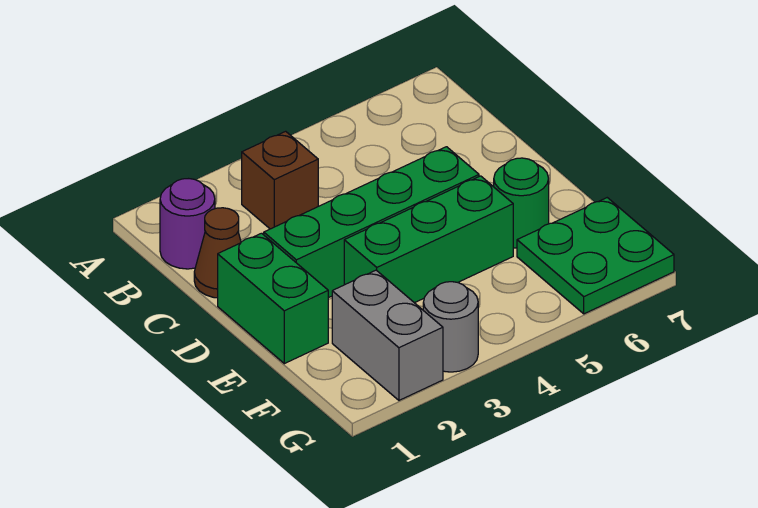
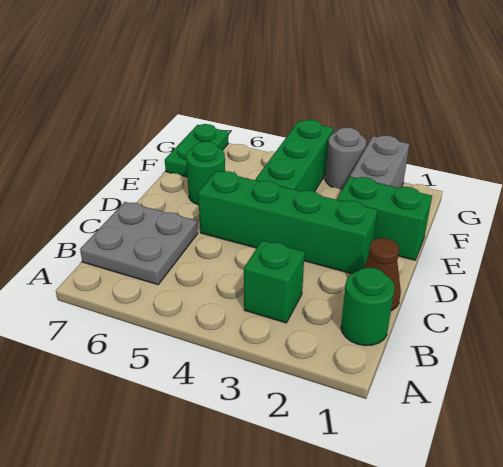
purple round brick B1 level 1 -> green round brick B1 level 1
brown brick B3 level 1 -> green brick B3 level 1
none -> grey plate B6:C7 level 1
green brick D1:E1 level 1 -> green brick E1:E2 level 1
green brick E3:E5 level 1 -> green brick E4:G4 level 1
green plate F6:G7 level 1 -> green plate F7:G7 level 1

